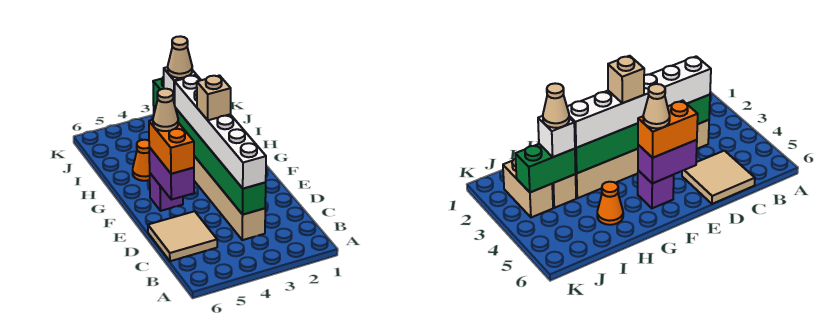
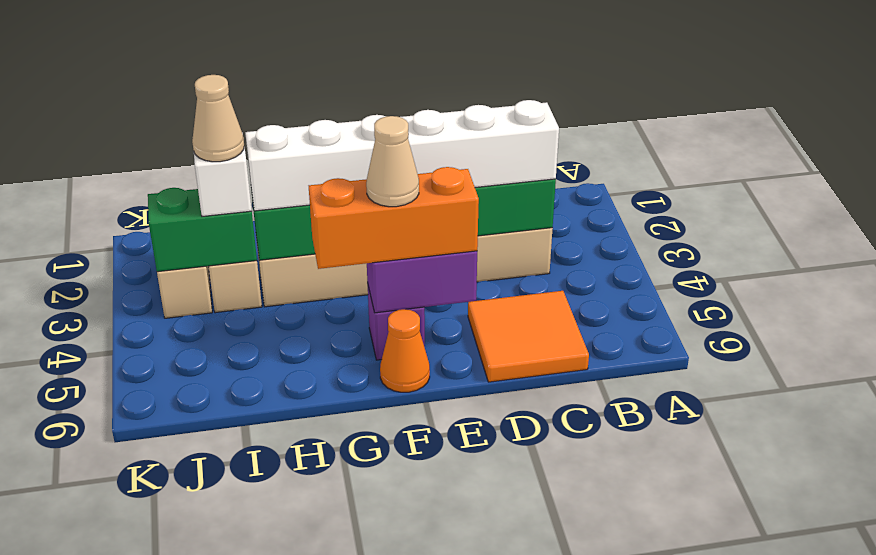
tan tile C5:D6 level 1 -> orange tile C5:D6 level 1
orange brick E5:F5 level 3 -> orange brick E5:G5 level 3
tan brick F3 level 4 -> none
orange cone H5 level 1 -> orange cone F6 level 1

